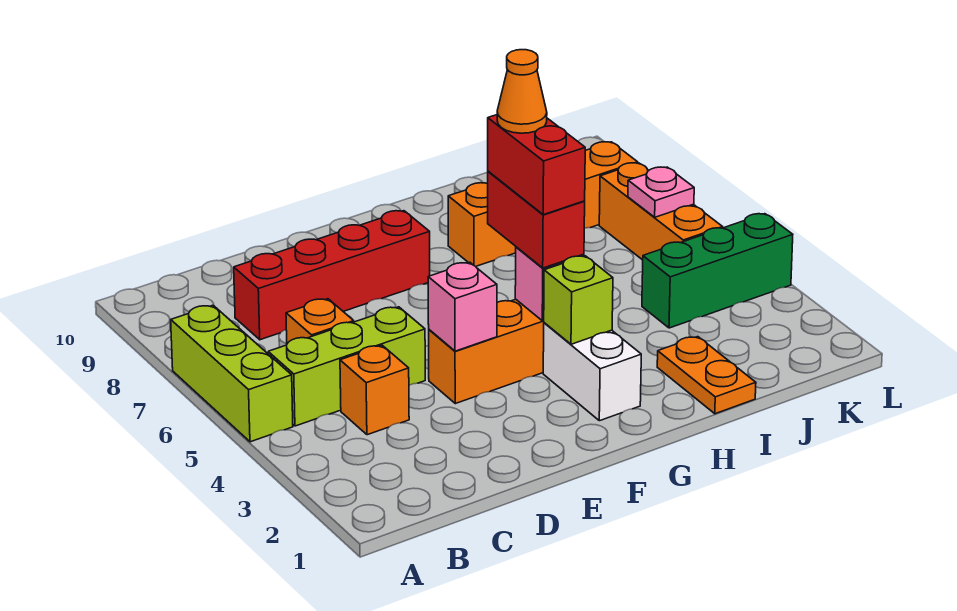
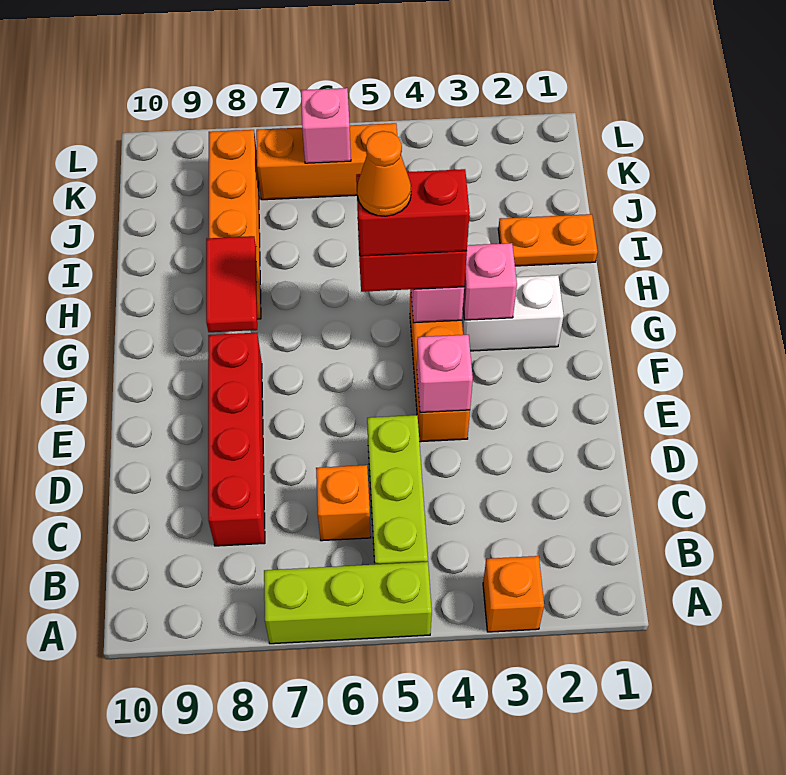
orange brick C4 level 1 -> orange brick A3 level 1
lime brick G3 level 2 -> pink brick G3 level 2
none -> red tile G8:H8 level 2
green brick J4:L4 level 1 -> none
pink plate K6 level 2 -> pink brick K6 level 2

